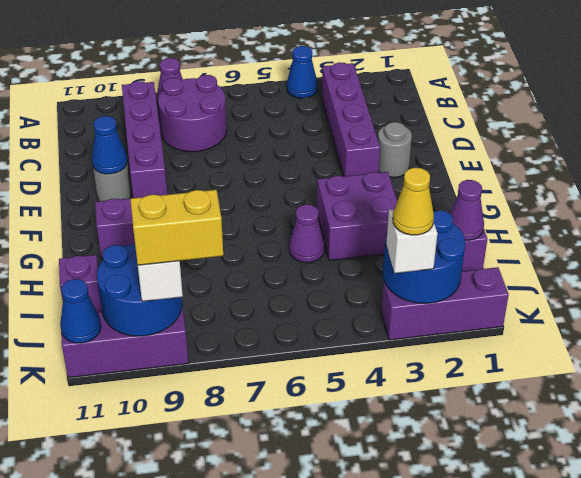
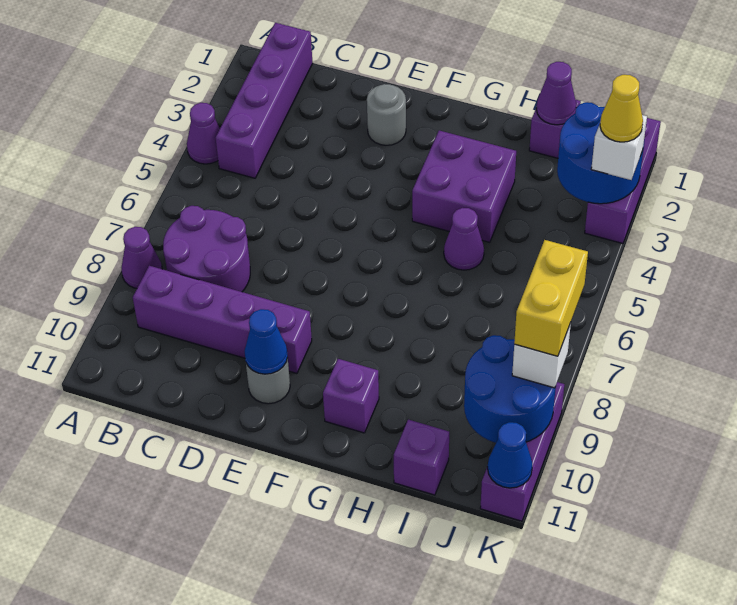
blue cone A4 level 1 -> purple cone A4 level 1
purple brick B3:E3 level 1 -> purple brick B1:B4 level 1

